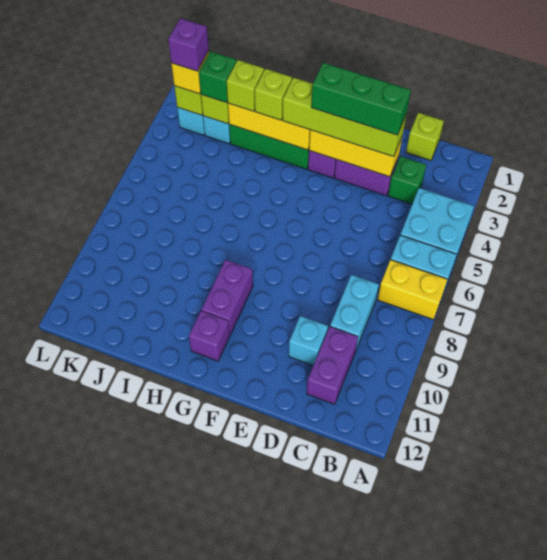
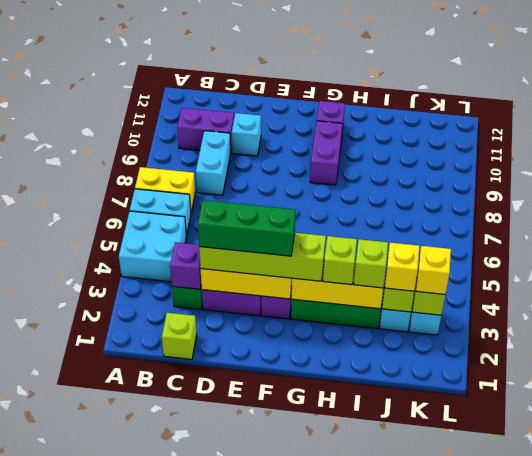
purple brick C10:C11 level 1 -> purple brick B10:C10 level 1
green brick J3 level 3 -> yellow brick J3 level 3
purple brick K3 level 4 -> purple brick C3 level 2

